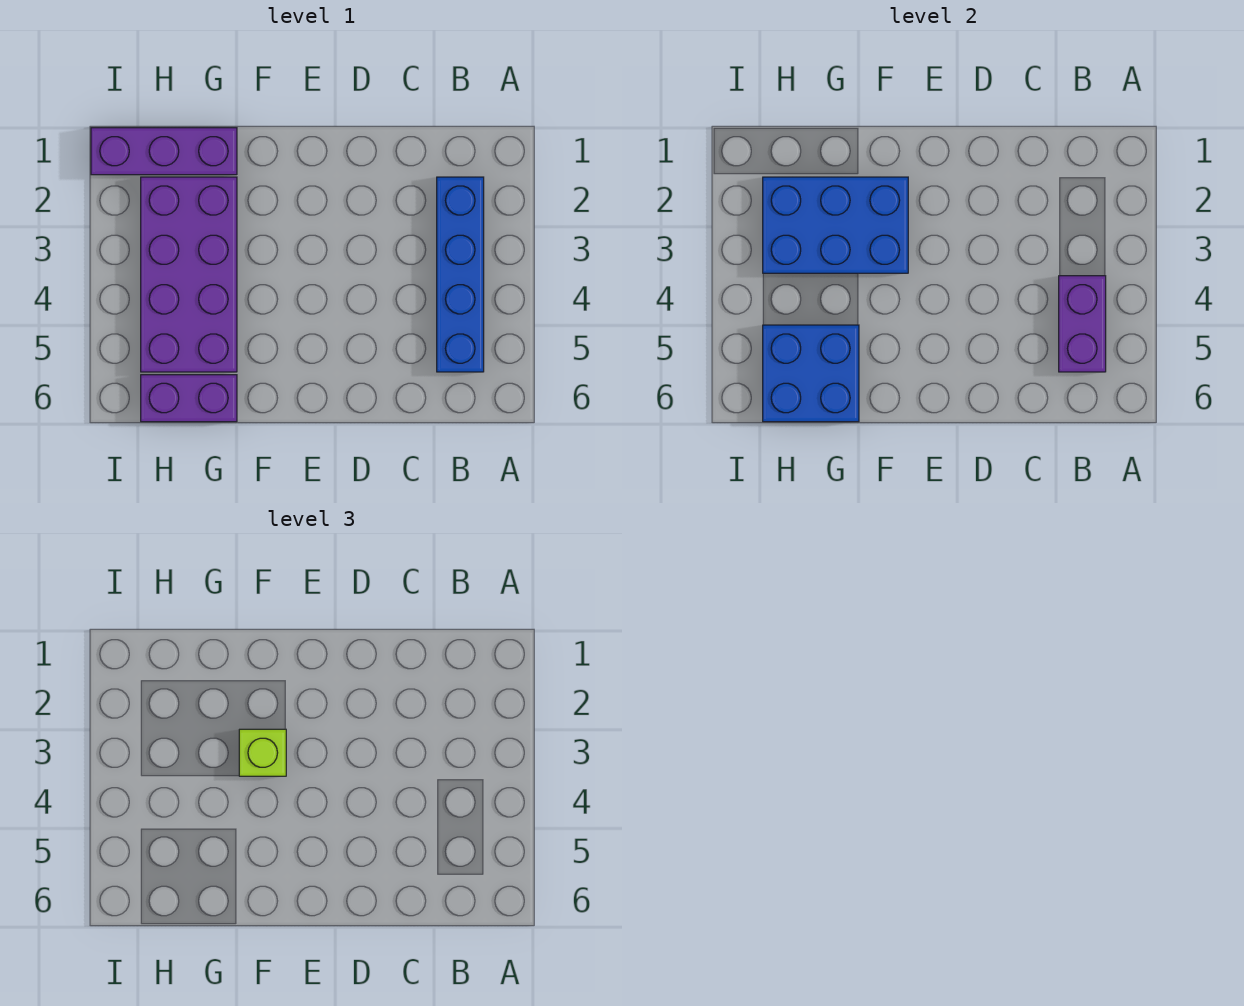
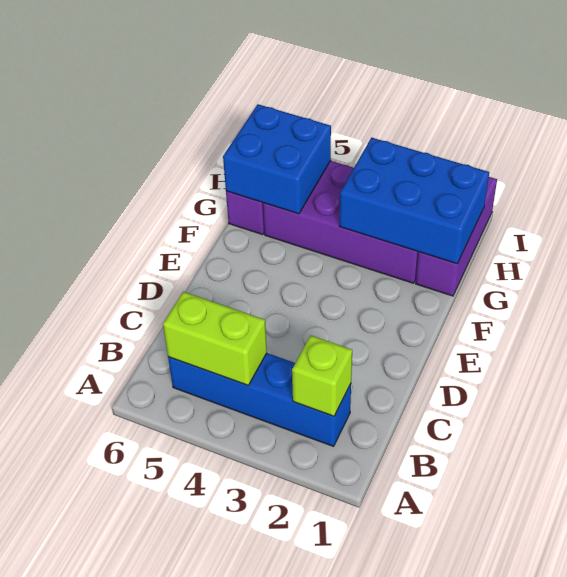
purple brick B4:B5 level 2 -> lime brick B4:B5 level 2
blue brick F2:H3 level 2 -> blue brick G1:H3 level 2
lime brick F3 level 3 -> lime brick B2 level 2

